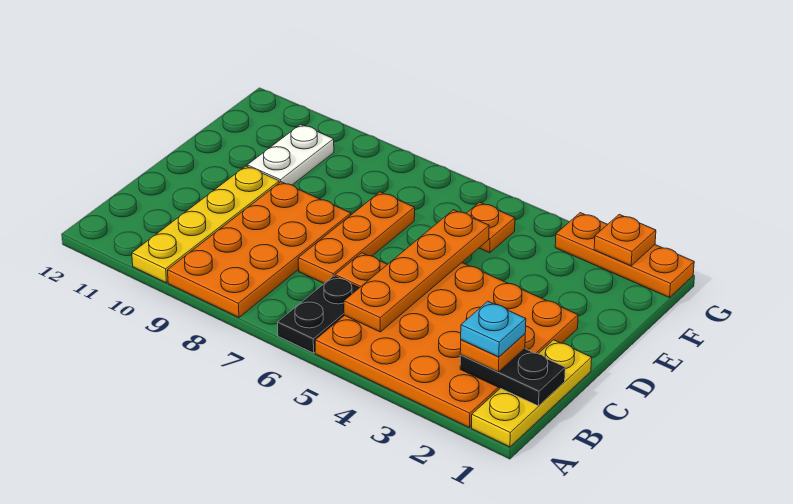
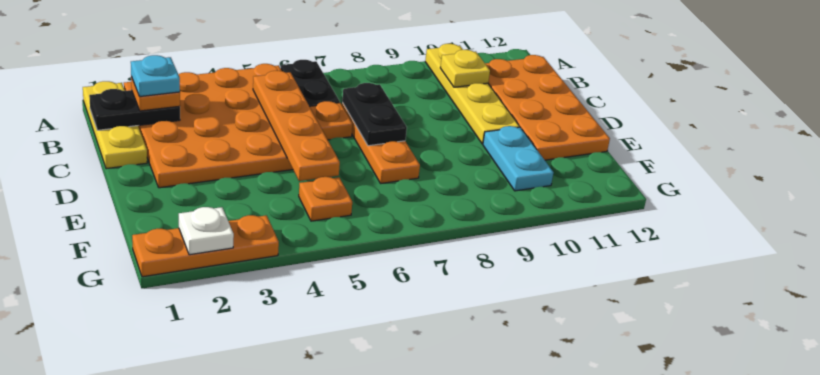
orange plate A8:D9 level 1 -> orange plate B11:E12 level 1
none -> yellow plate B10 level 2
none -> black plate C7:D7 level 2
white plate E10:F10 level 1 -> cyan plate E10:F10 level 1
orange plate G2 level 2 -> white plate G2 level 2

